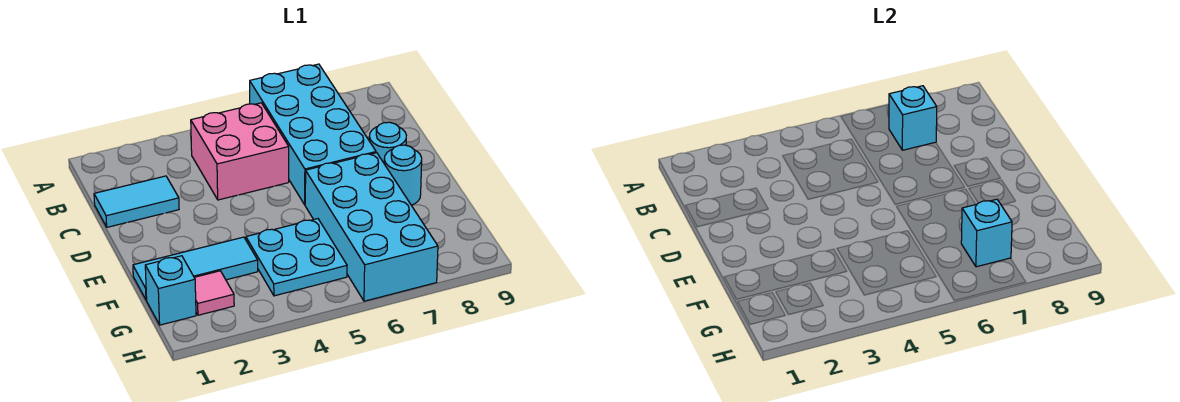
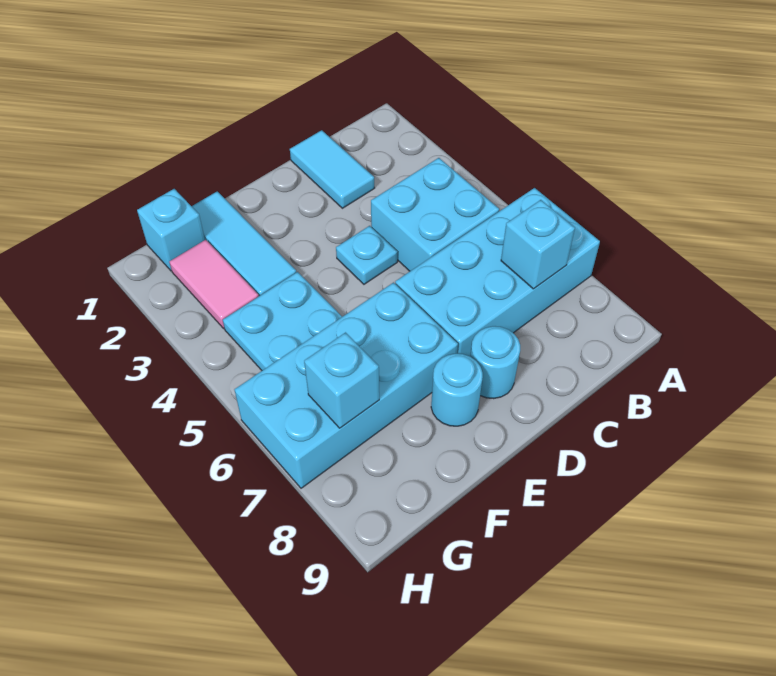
pink brick B4:C5 level 1 -> cyan brick B4:C5 level 1
none -> cyan plate D4 level 1
pink tile G2 level 1 -> pink tile G2:G3 level 1

